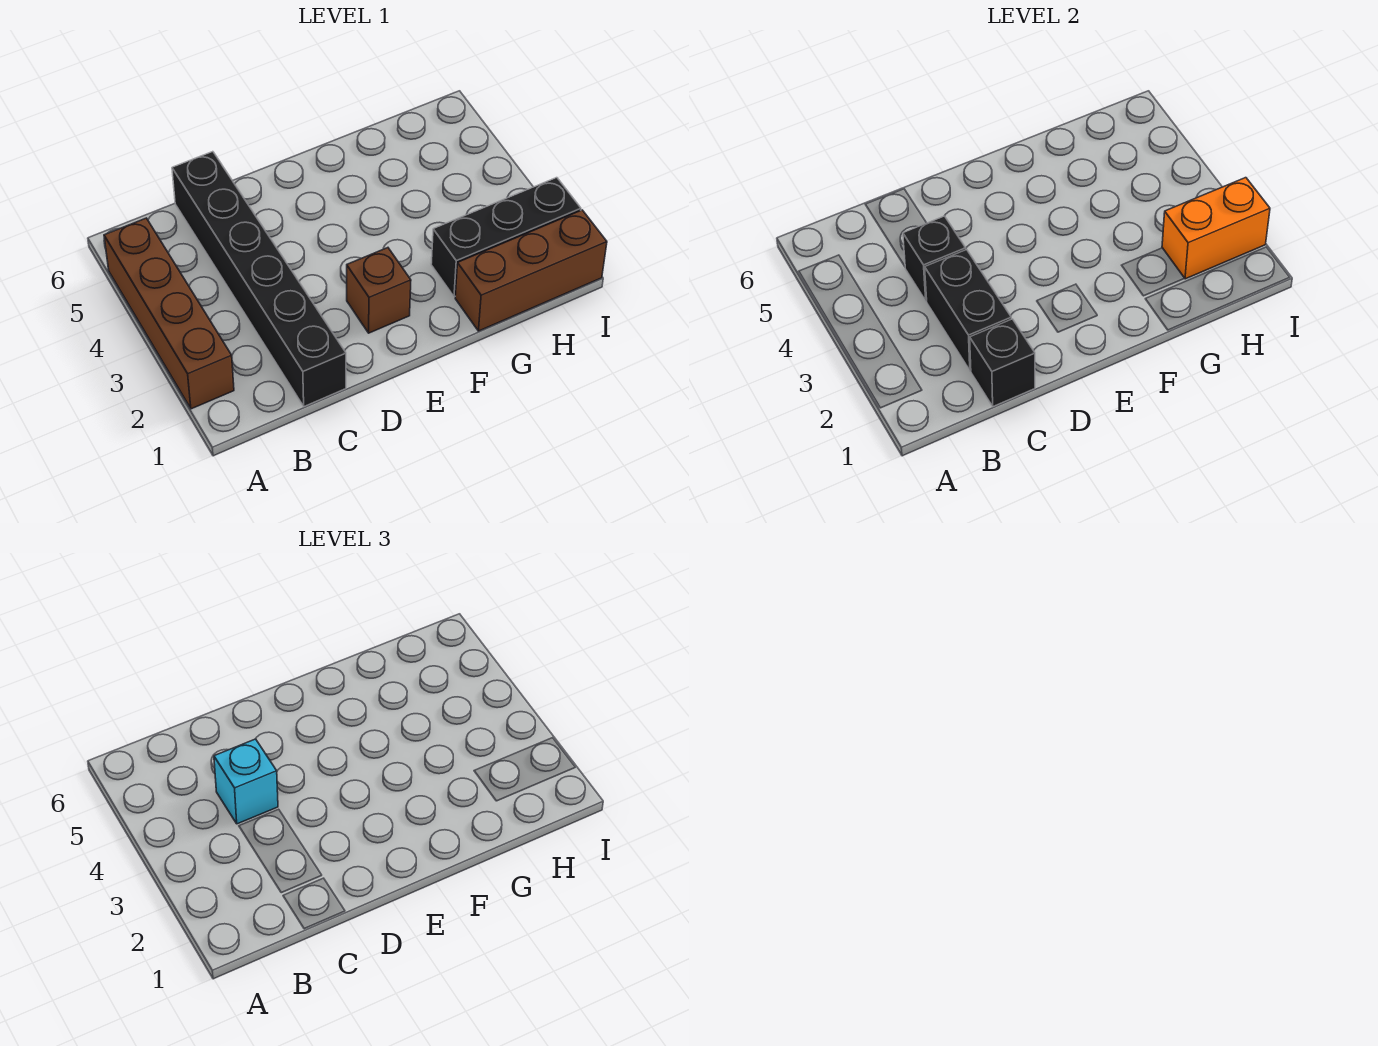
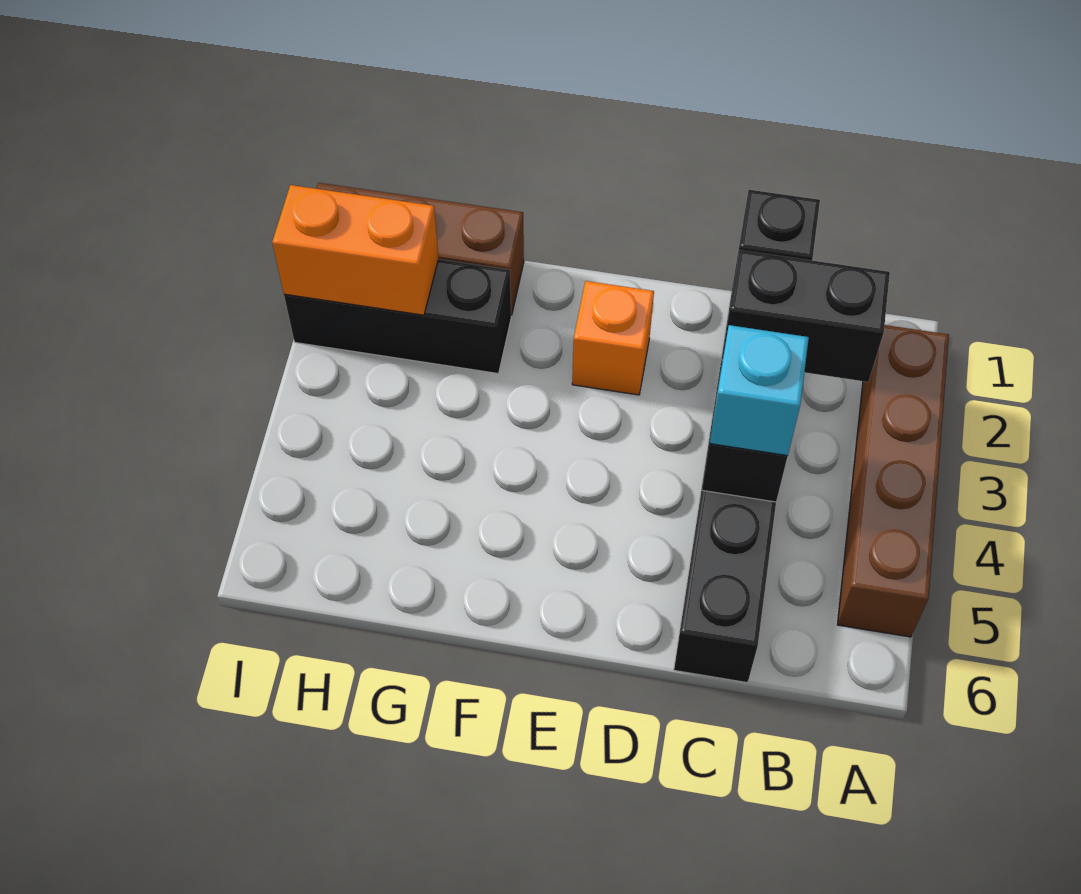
black brick C2:C3 level 2 -> black brick B2:C2 level 2
brown brick E2 level 1 -> orange brick E2 level 1

